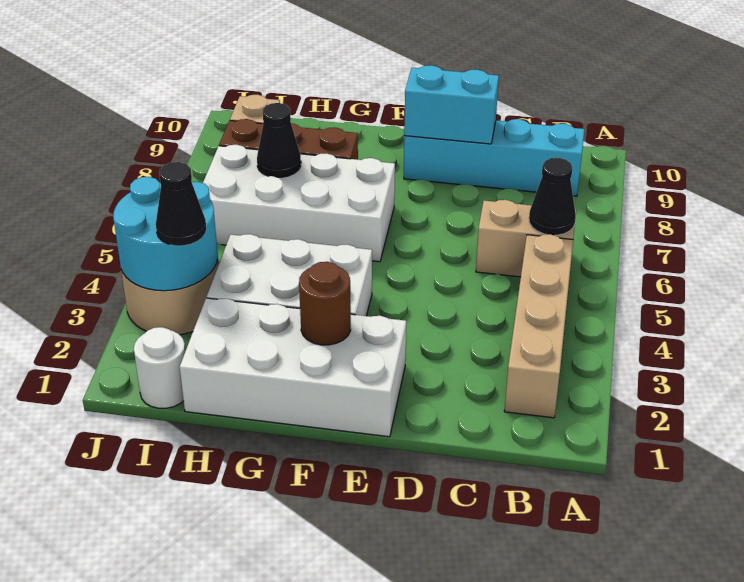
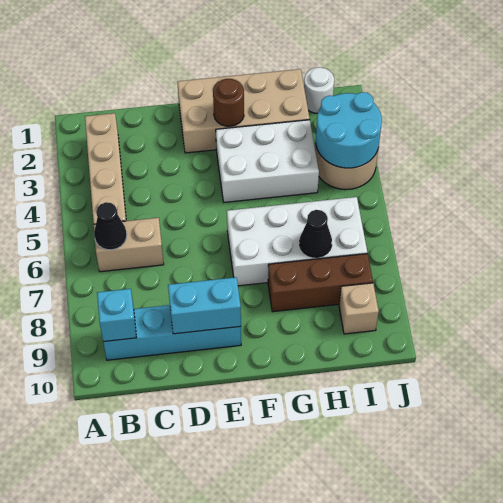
none -> cyan brick B9 level 2
white brick E1:H2 level 1 -> tan brick E1:H2 level 1
black cone I3 level 3 -> none

